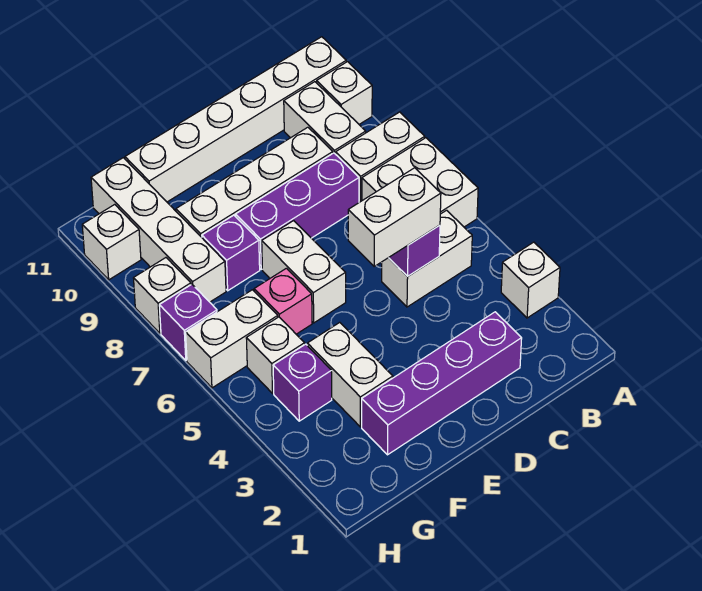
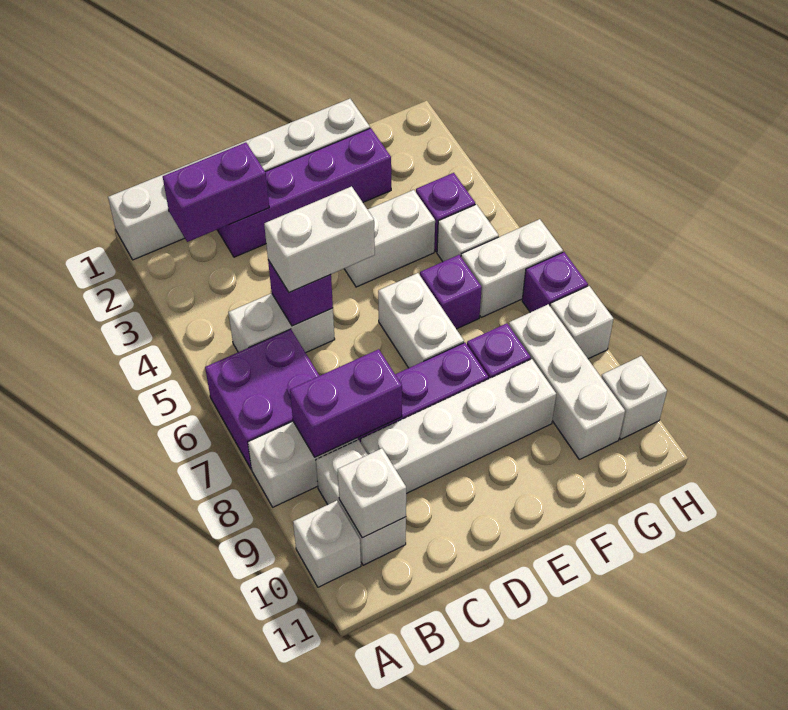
white brick A3 level 1 -> white brick B10 level 2
white brick A6:B7 level 1 -> purple brick A6:B7 level 1
white brick A11:F11 level 1 -> white brick A1:F1 level 1
none -> purple brick B2:C2 level 2
none -> purple brick B8:C8 level 2
white brick F3:F4 level 1 -> white brick E4:F4 level 1
pink brick F6 level 1 -> purple brick F6 level 1
white brick G8:G11 level 1 -> white brick G8:G10 level 1

